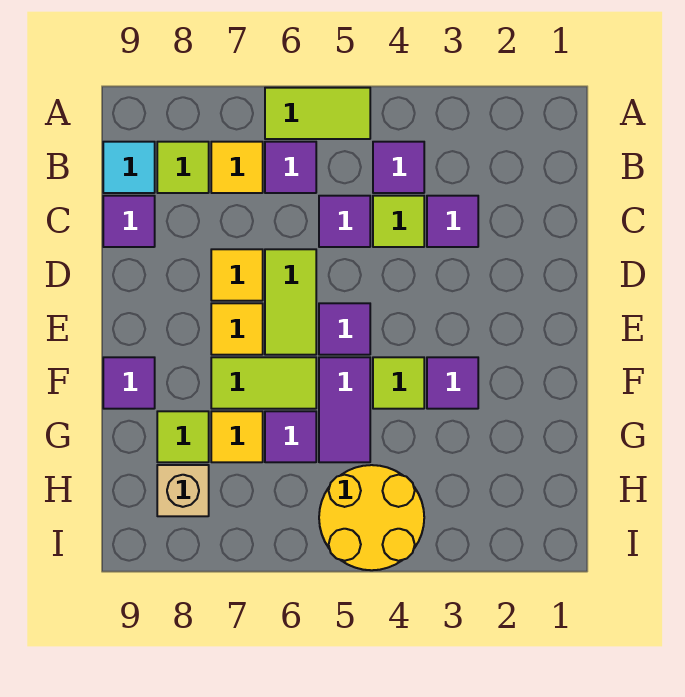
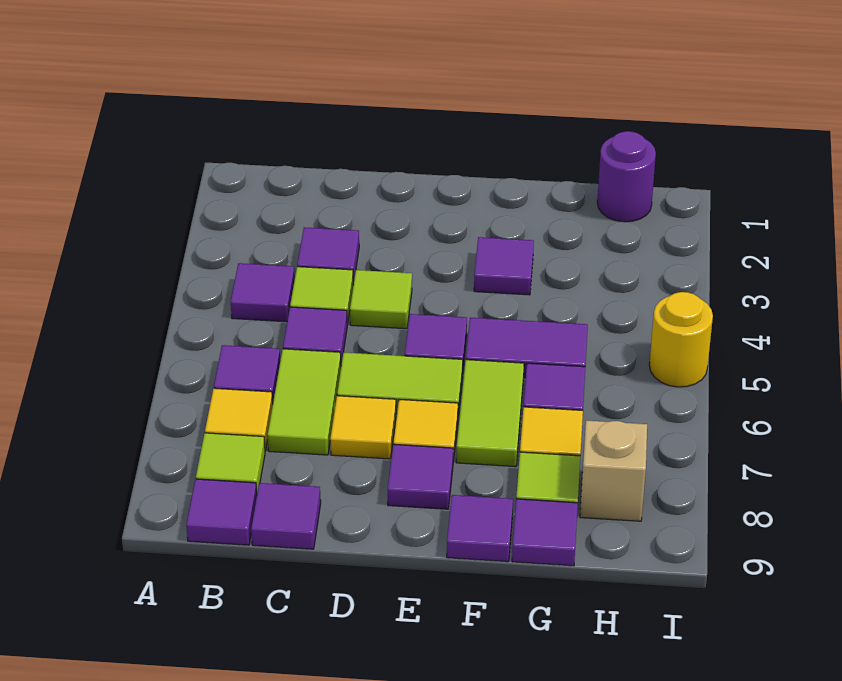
lime tile A5:A6 level 1 -> lime tile C6:C7 level 1
cyan tile B9 level 1 -> purple tile B9 level 1
none -> purple tile E8 level 1
lime tile F4 level 1 -> lime tile D4 level 1
none -> purple tile G9 level 1
none -> purple round brick H1 level 1
yellow round brick H4:I5 level 1 -> yellow round brick I5 level 1

